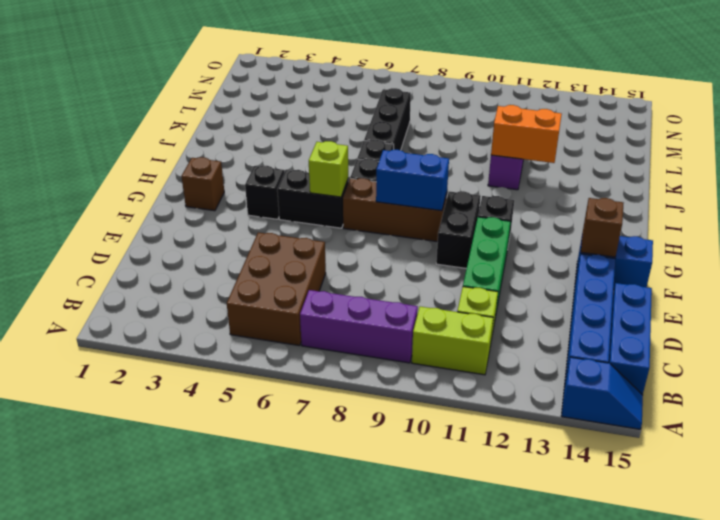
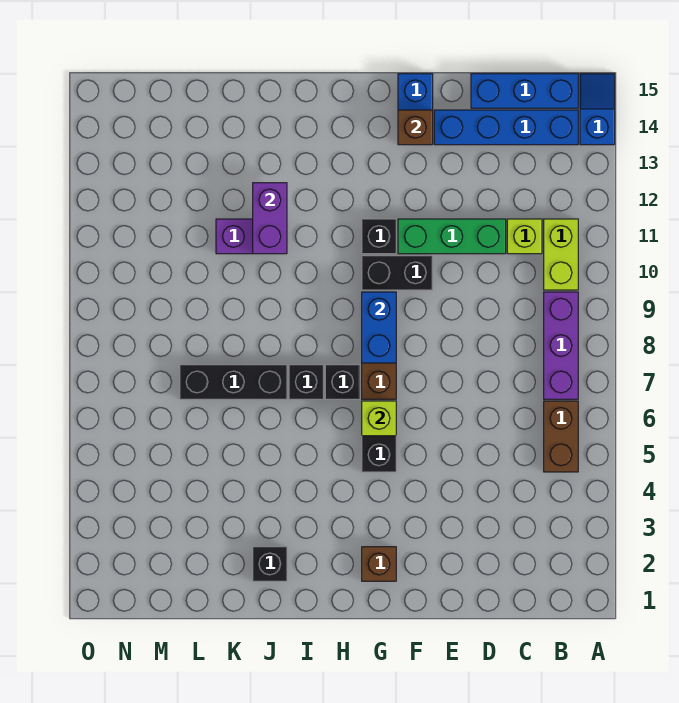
brown brick B5:D6 level 1 -> brown brick B5:B6 level 1
black brick G4 level 1 -> black brick J2 level 1
orange brick J11:J12 level 2 -> purple brick J11:J12 level 2

